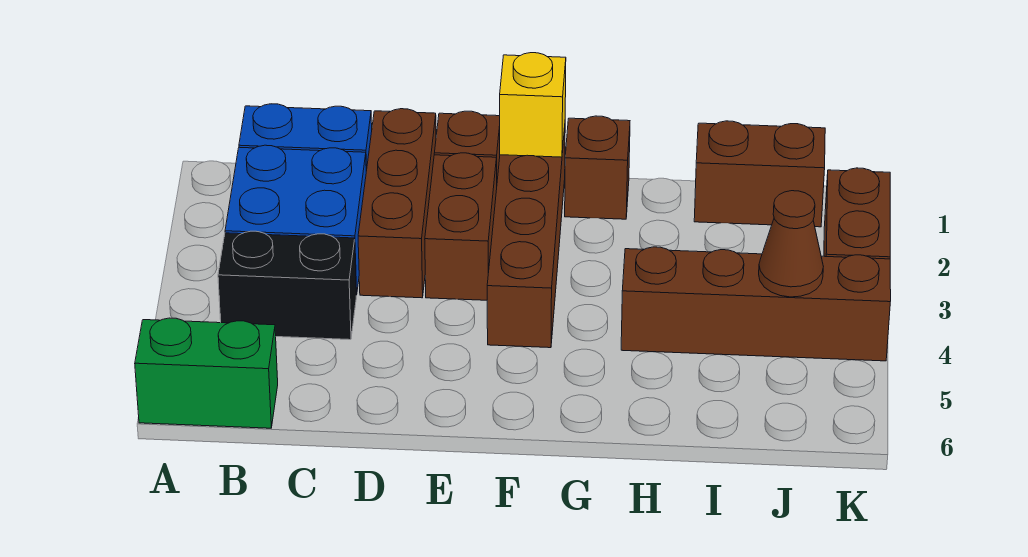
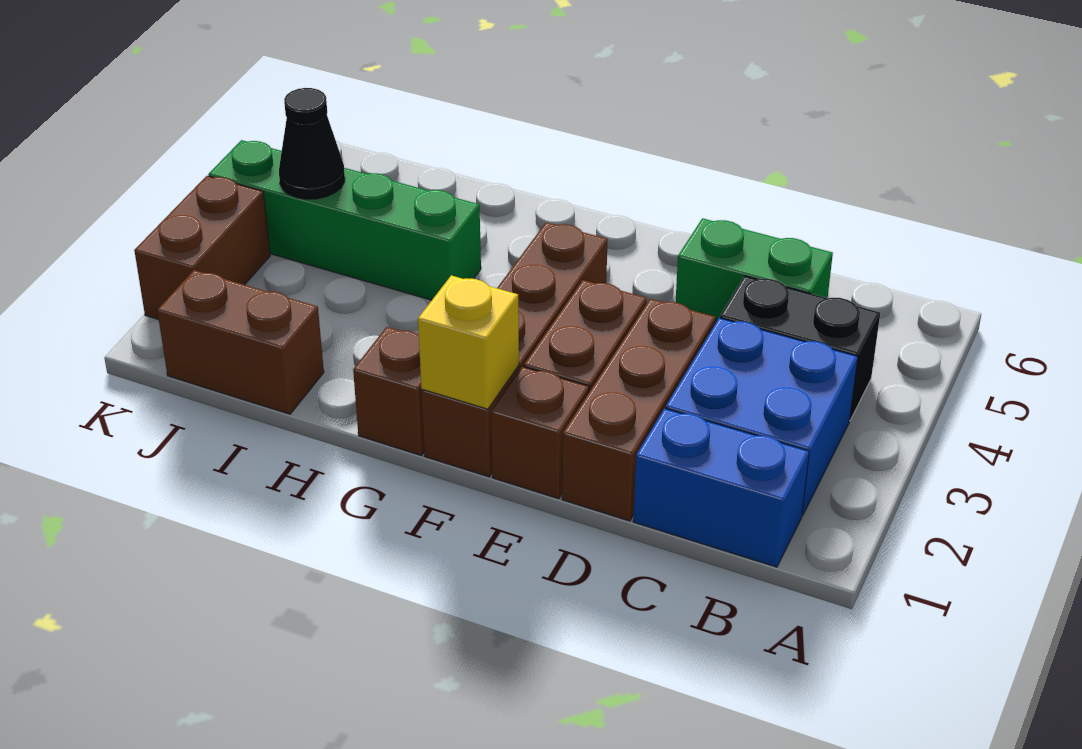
green brick A6:B6 level 1 -> green brick C5:D5 level 1
brown brick H4:K4 level 1 -> green brick H4:K4 level 1
brown cone J4 level 2 -> black cone J4 level 2

